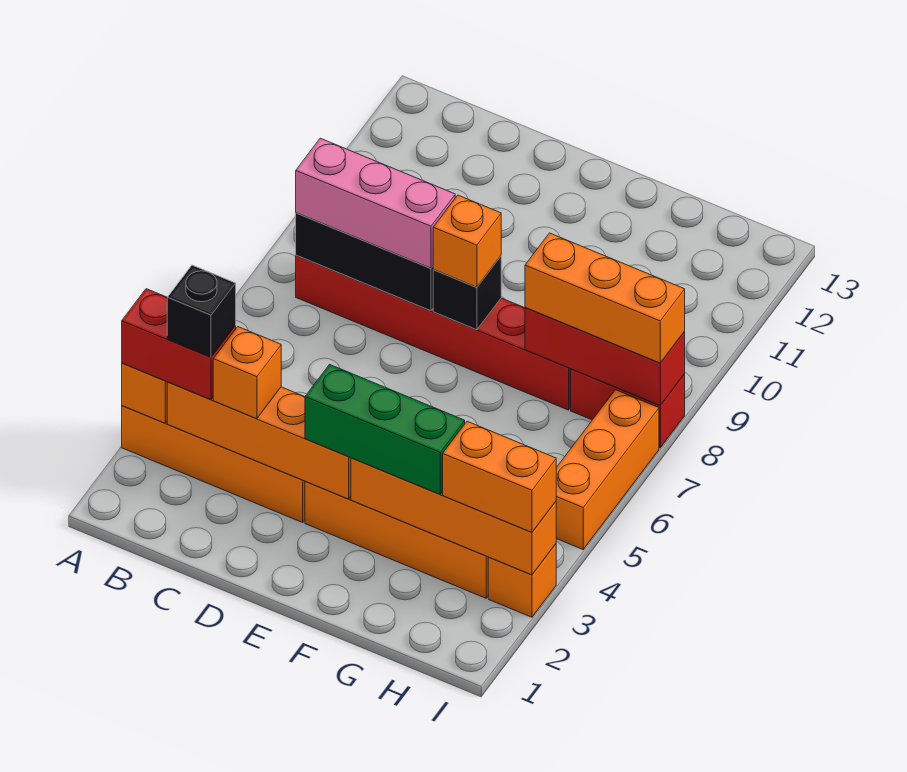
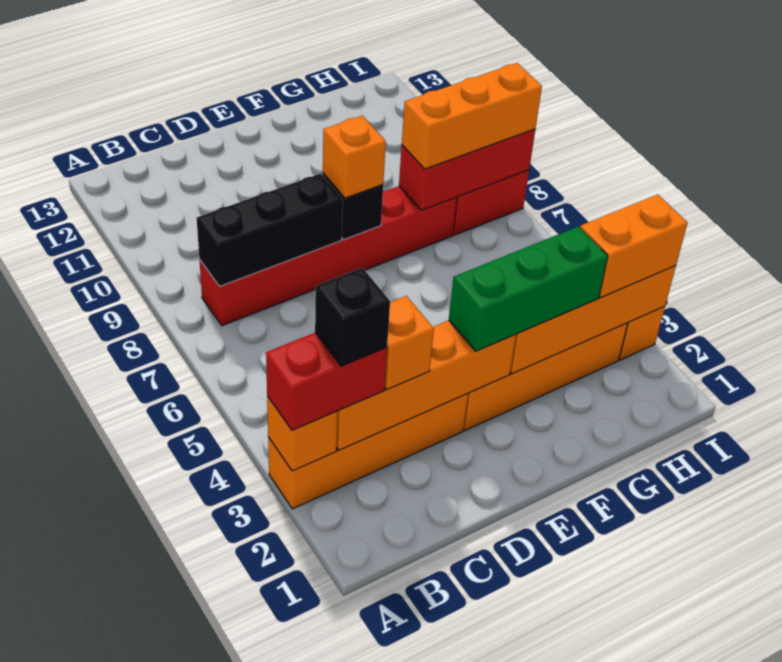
pink brick B8:D8 level 3 -> none
orange brick I5:I7 level 1 -> none

